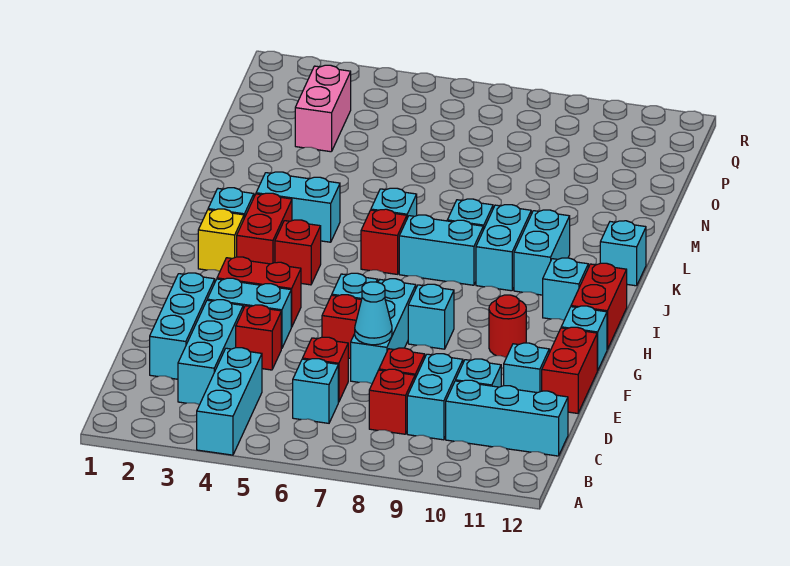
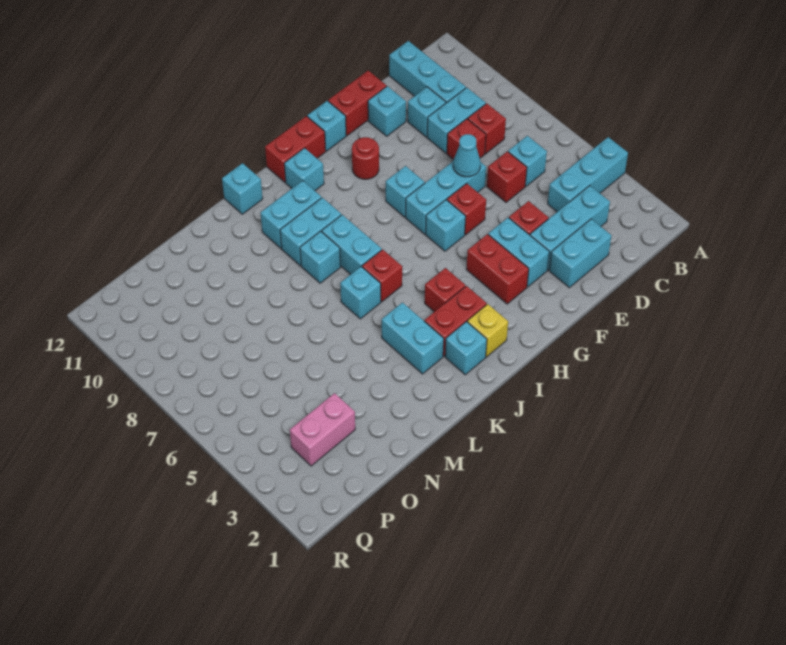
cyan brick D2:F2 level 1 -> cyan brick D2:E2 level 1

